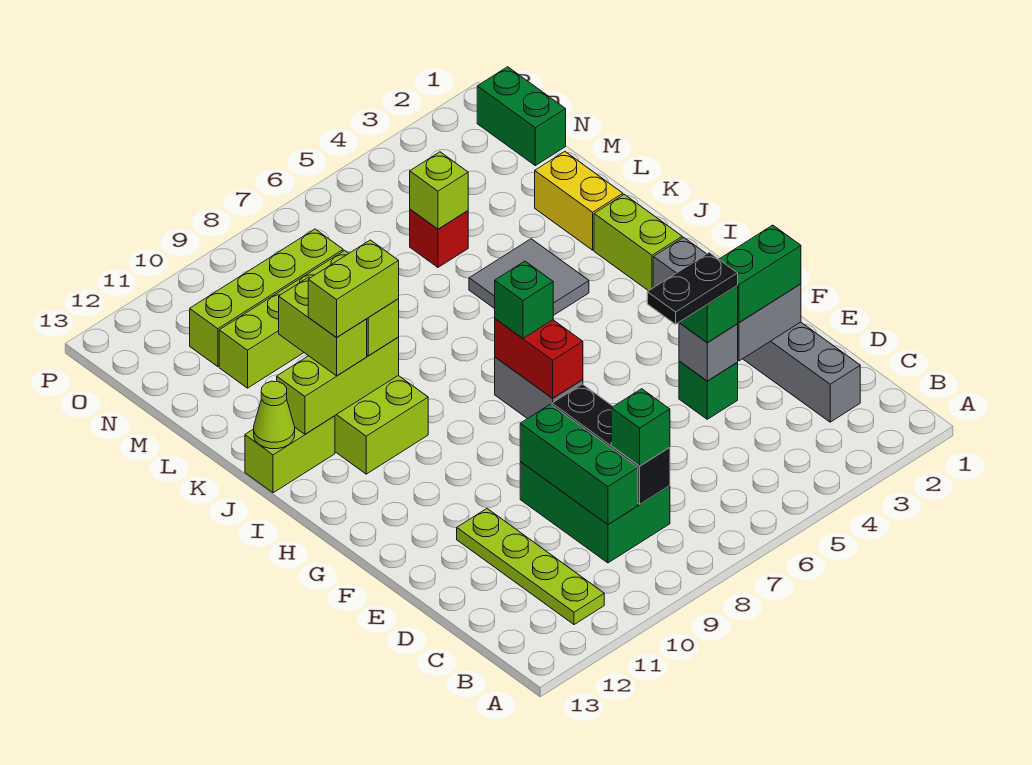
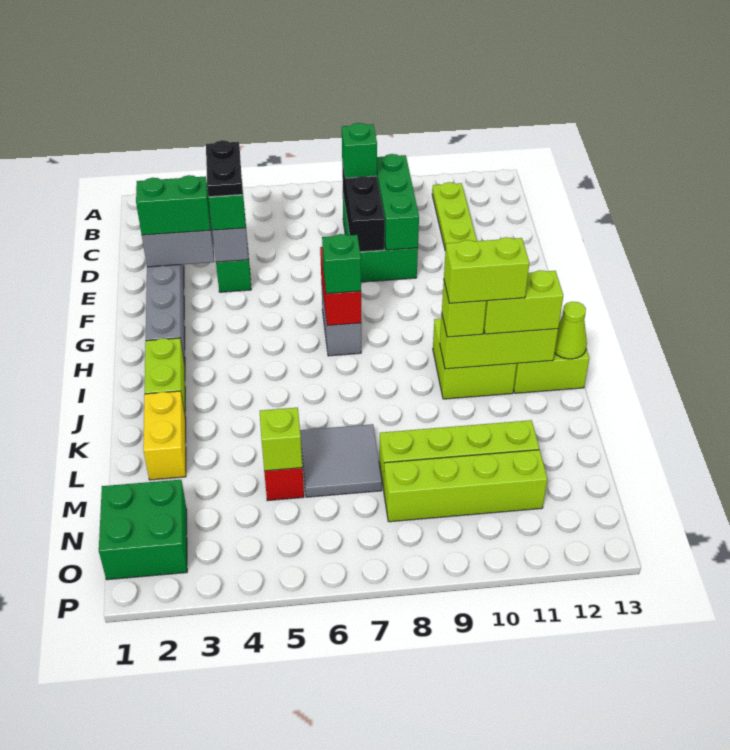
black plate E4:E5 level 4 -> black plate D4:E4 level 4
grey tile J4:K5 level 1 -> grey tile L6:M7 level 1
lime brick J11:K11 level 3 -> lime brick J11:J12 level 3
green brick N1:O1 level 1 -> green brick N1:O2 level 1

